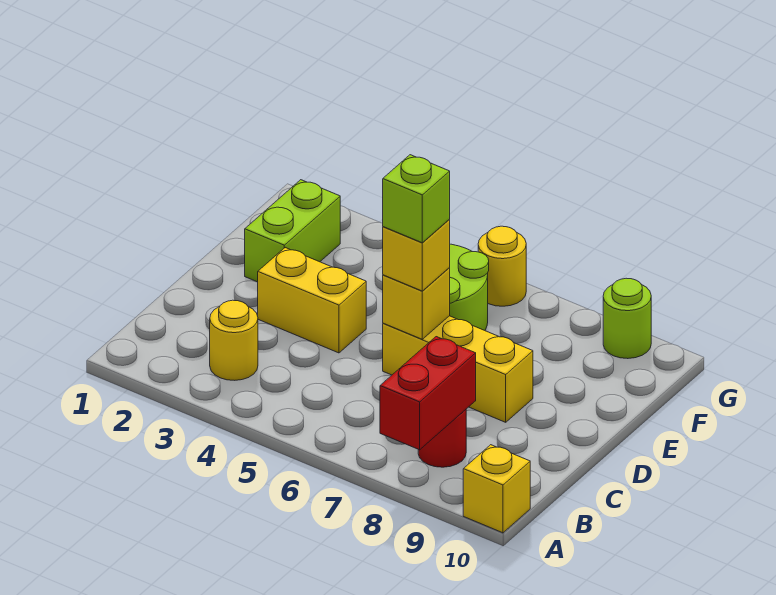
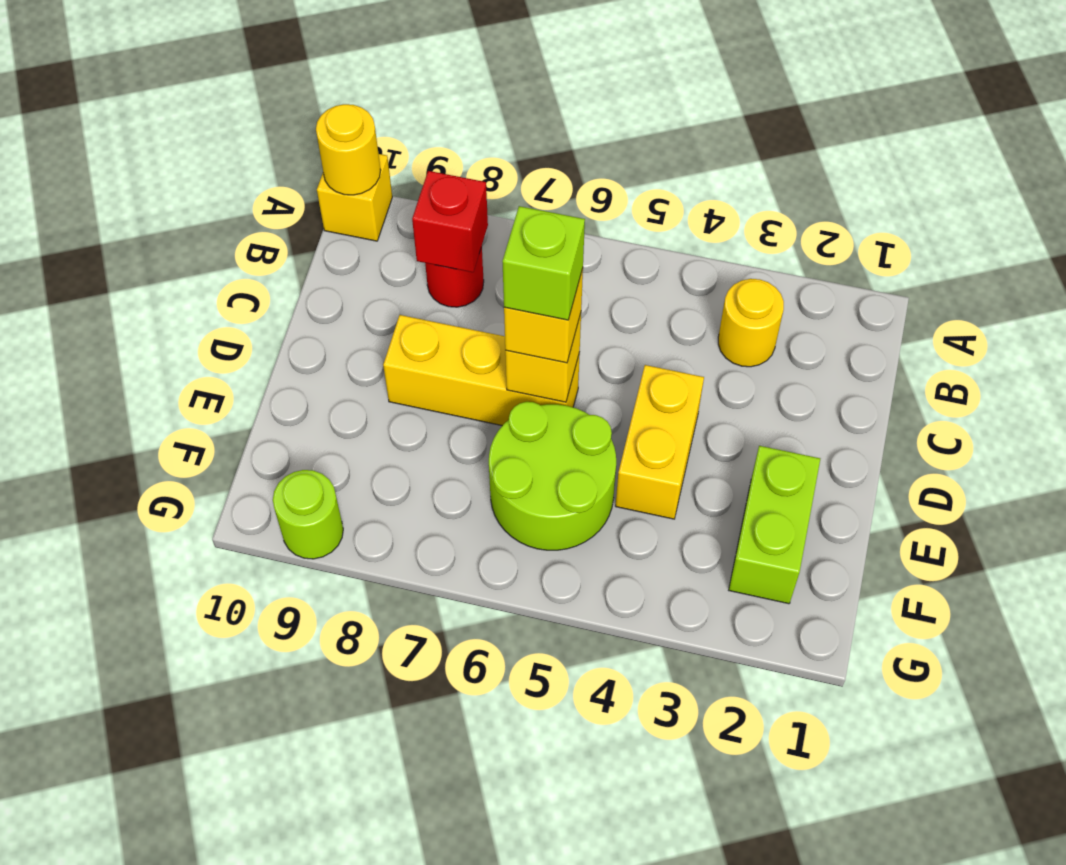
red brick A8:B8 level 2 -> red brick B8 level 2
yellow brick D3:D4 level 1 -> yellow brick D4:E4 level 1
yellow round brick G6 level 1 -> yellow round brick A10 level 2

